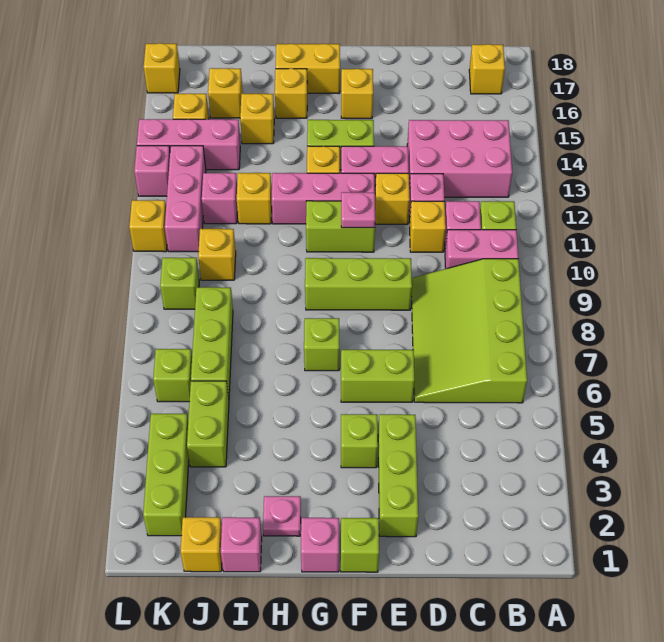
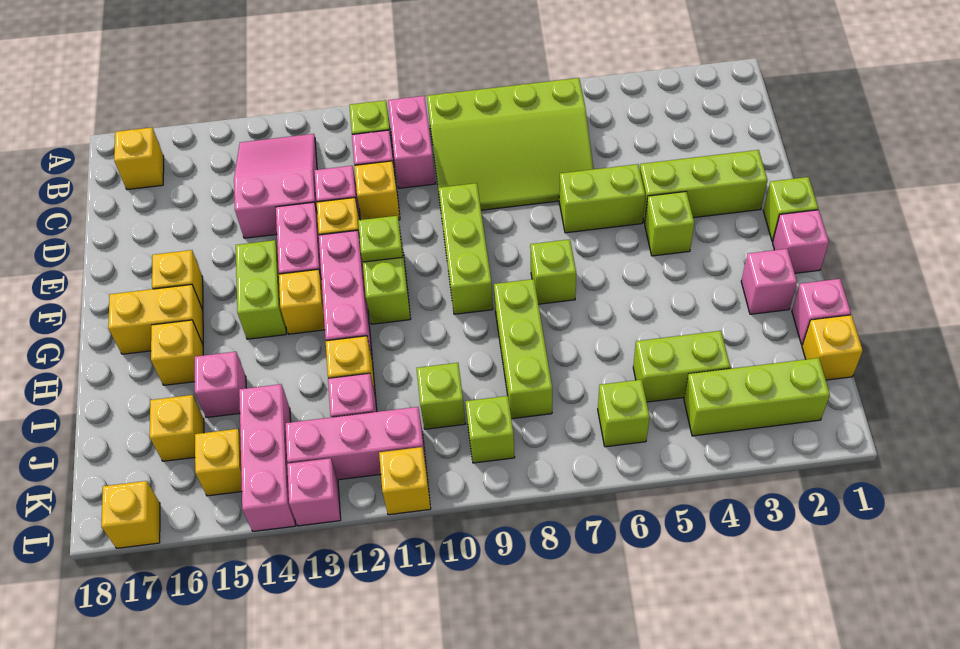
pink brick B13:D14 level 1 -> pink slope B13:D14 level 1 top D
lime brick E6:F6 level 1 -> lime brick E5:E6 level 1
pink plate F11 level 2 -> lime plate F11 level 2
yellow brick G17:H17 level 1 -> yellow brick G16:G17 level 1
pink plate H2 level 1 -> pink brick H2 level 1
yellow brick I15 level 1 -> pink brick I15 level 1
lime brick J6:J8 level 1 -> lime brick H8:J8 level 1
yellow brick J10 level 1 -> lime brick J10 level 1

